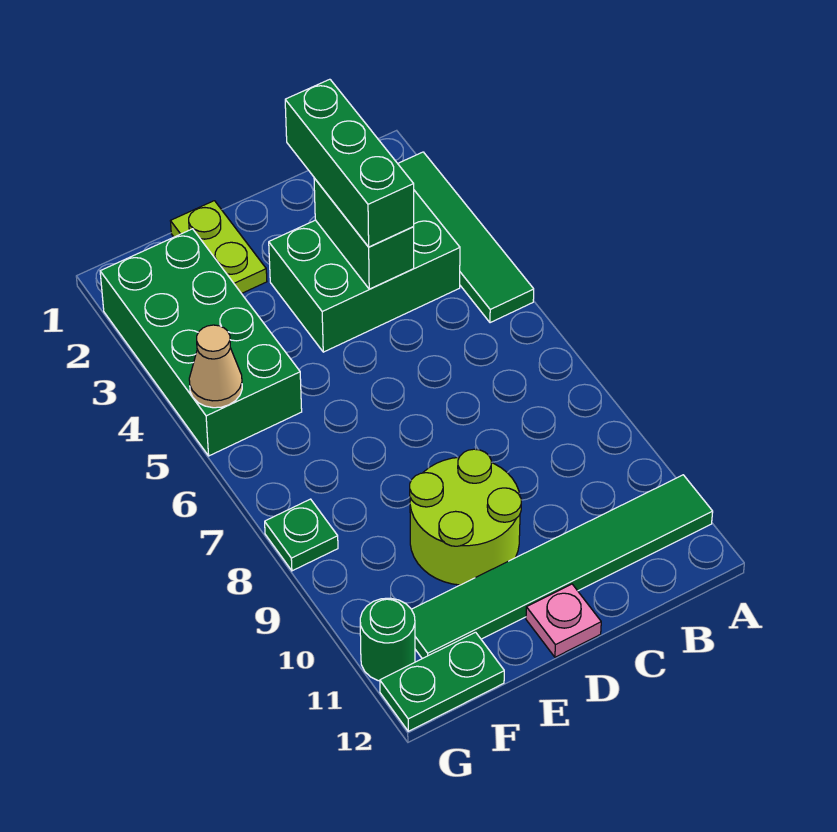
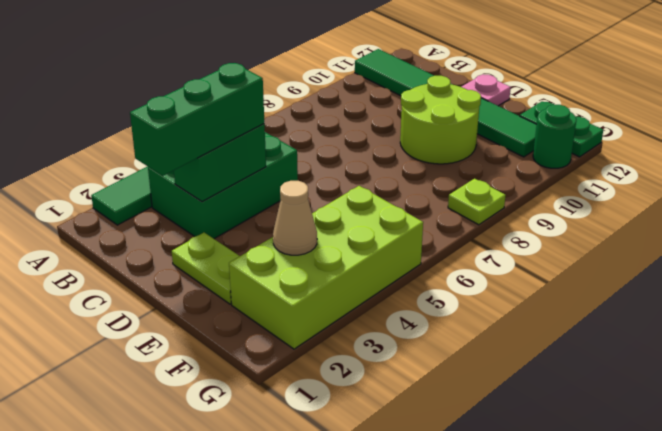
green brick B3:D4 level 1 -> green brick B3:C5 level 1
lime plate E1:E2 level 1 -> lime plate D2:E2 level 1
green brick F2:G5 level 1 -> lime brick F2:G5 level 1
tan cone G5 level 2 -> tan cone F3 level 2
green plate G8 level 1 -> lime plate G8 level 1

